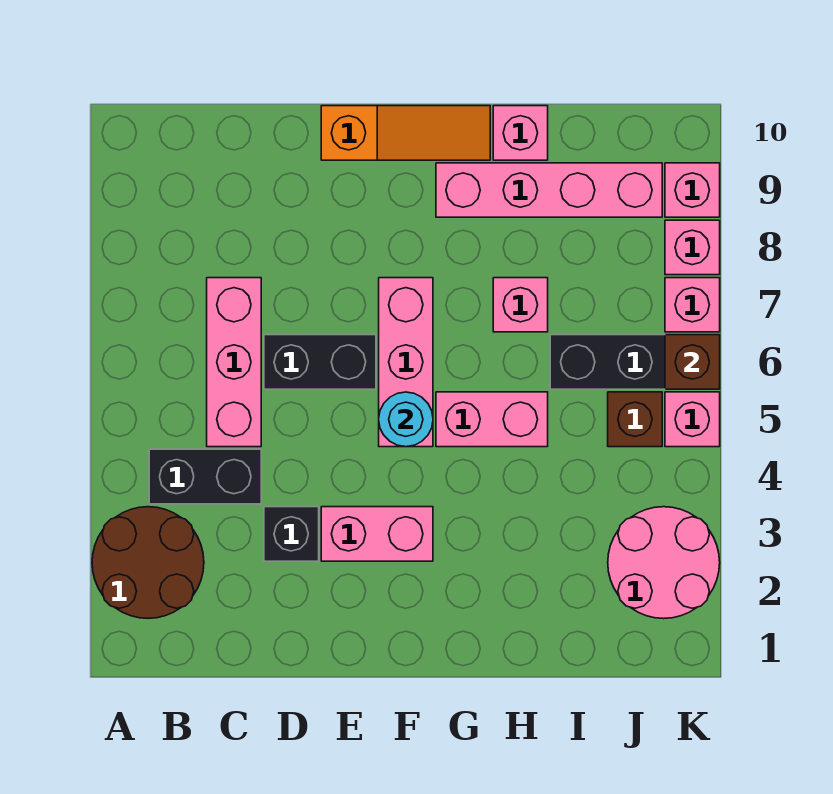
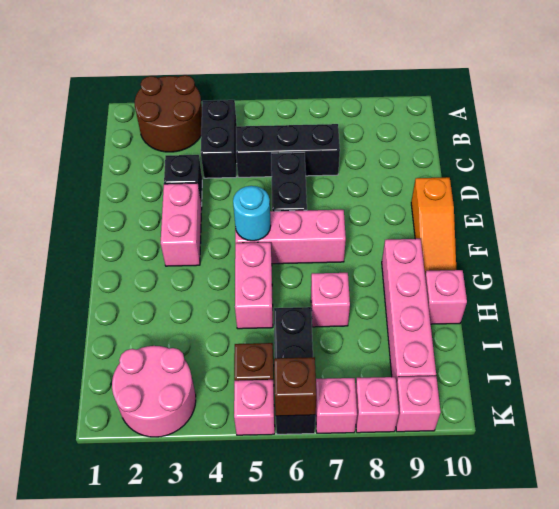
pink brick C5:C7 level 1 -> black brick C5:C7 level 1

